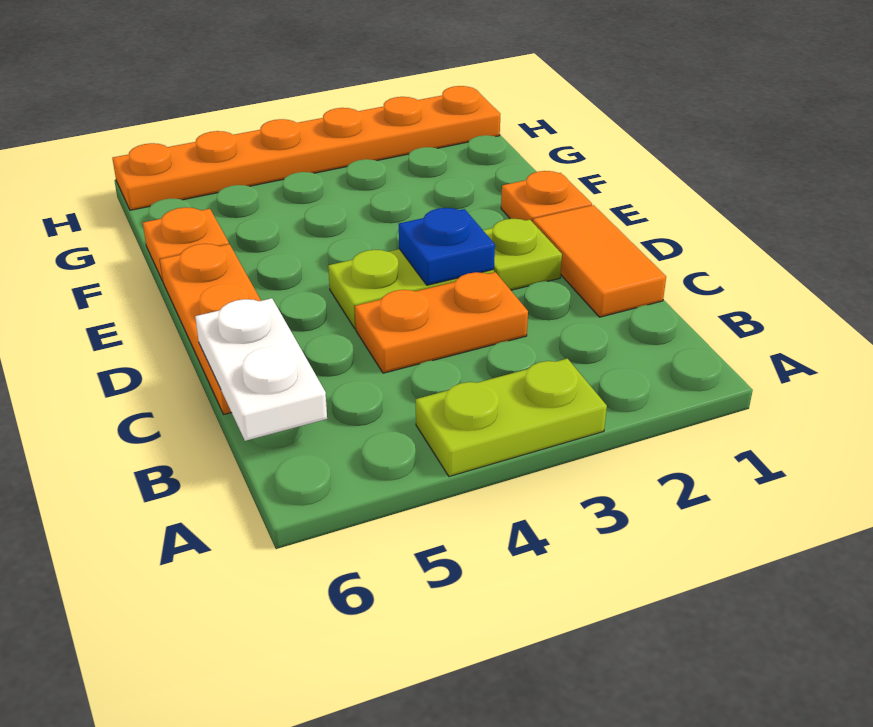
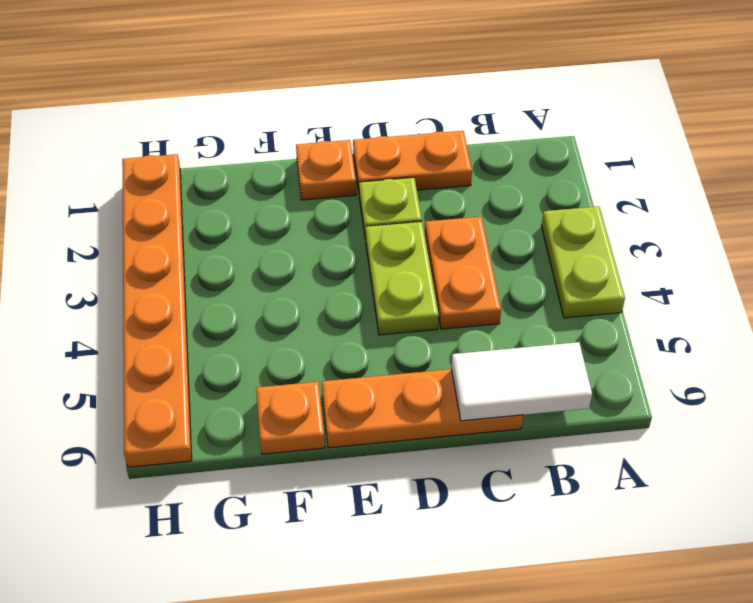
white plate B6:C6 level 2 -> white tile B6:C6 level 2
orange tile C1:D1 level 1 -> orange plate C1:D1 level 1
blue plate D3 level 2 -> none

